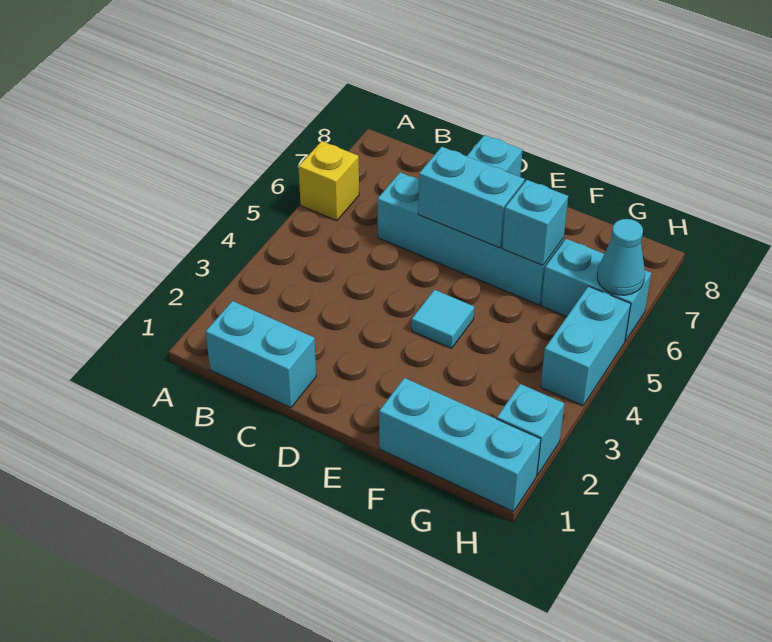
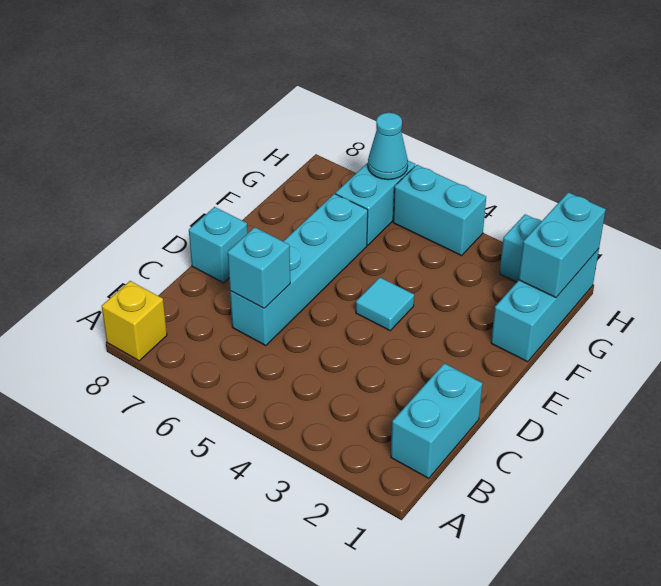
yellow brick A6 level 1 -> yellow brick A8 level 1
cyan brick D6:E6 level 2 -> cyan brick G1:H1 level 2
cyan brick F6 level 2 -> cyan brick C6 level 2

